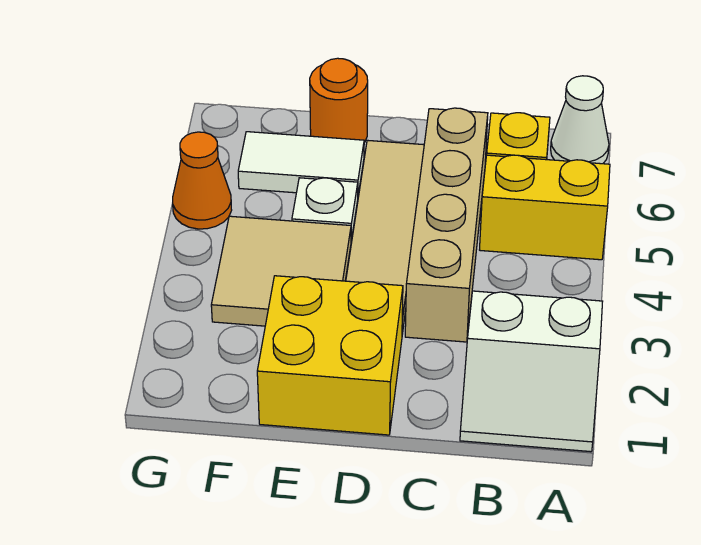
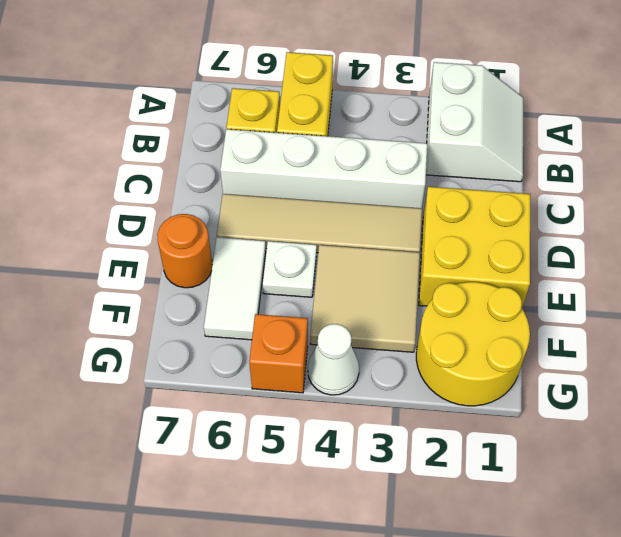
white cone A7 level 1 -> white cone G4 level 1
tan brick C3:C6 level 1 -> white brick C3:C6 level 1
none -> yellow round brick F1:G2 level 1
orange cone G5 level 1 -> orange brick G5 level 1

